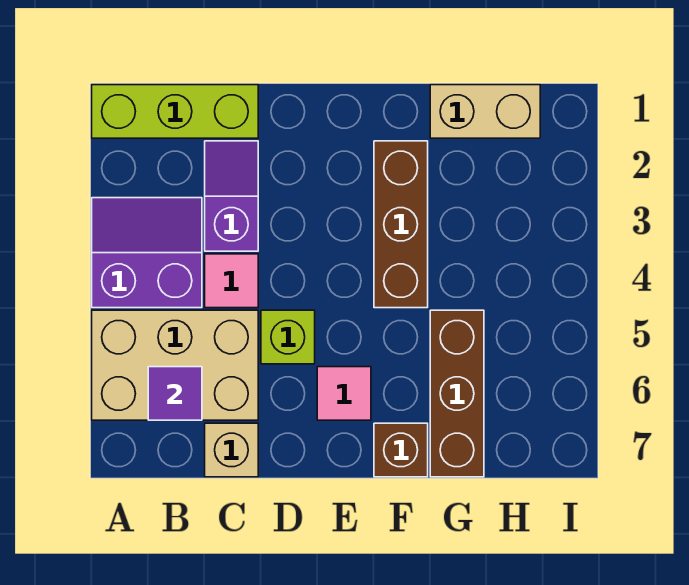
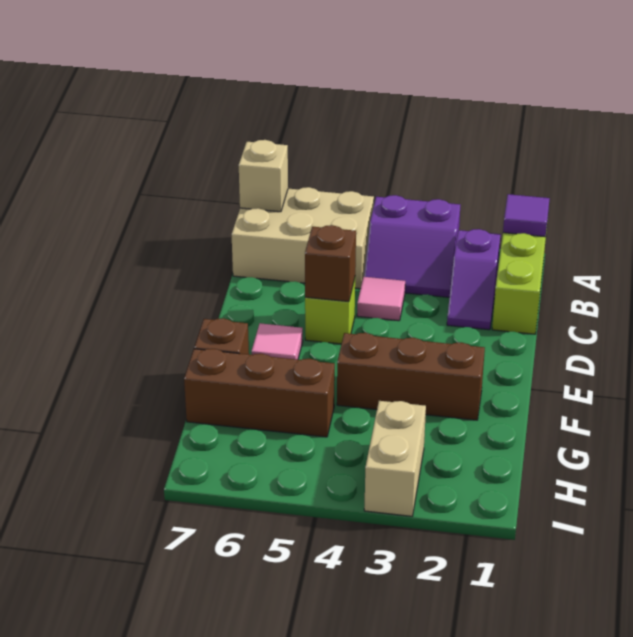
purple slope A3:B4 level 1 top 4 -> purple slope A3:B4 level 1 top A
tan brick A5:C6 level 1 -> tan brick A5:B7 level 1
purple tile B6 level 2 -> purple tile A1 level 2
purple slope C2:C3 level 1 top 3 -> purple slope B2:C2 level 1 top B
tan brick C7 level 1 -> tan brick A7 level 2
none -> brown brick D5 level 2
tan brick G1:H1 level 1 -> tan brick H3:I3 level 1

